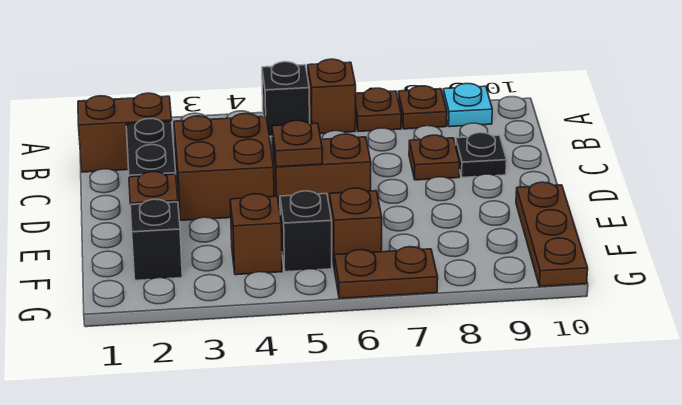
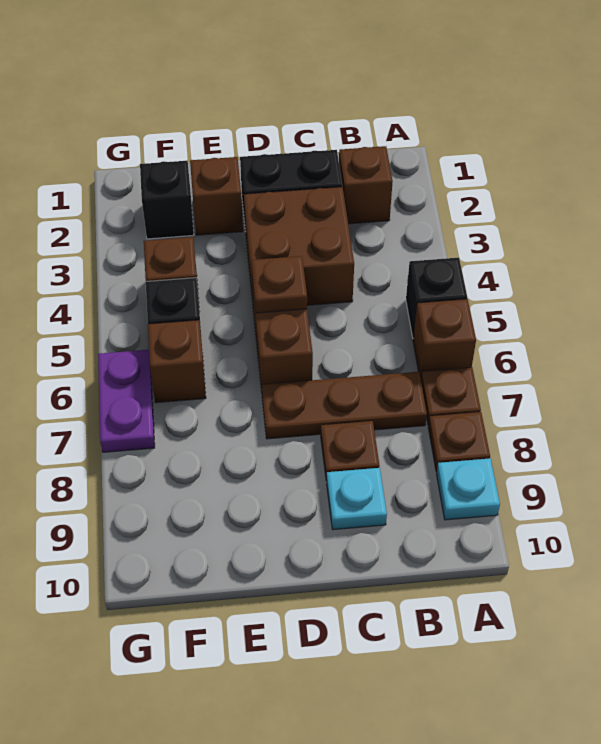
brown brick B1:B2 level 1 -> brown brick B2 level 1
black plate C9 level 1 -> cyan plate C9 level 1
brown plate E10:G10 level 1 -> brown plate B7:D7 level 1
brown plate G6:G7 level 1 -> purple plate G6:G7 level 1

